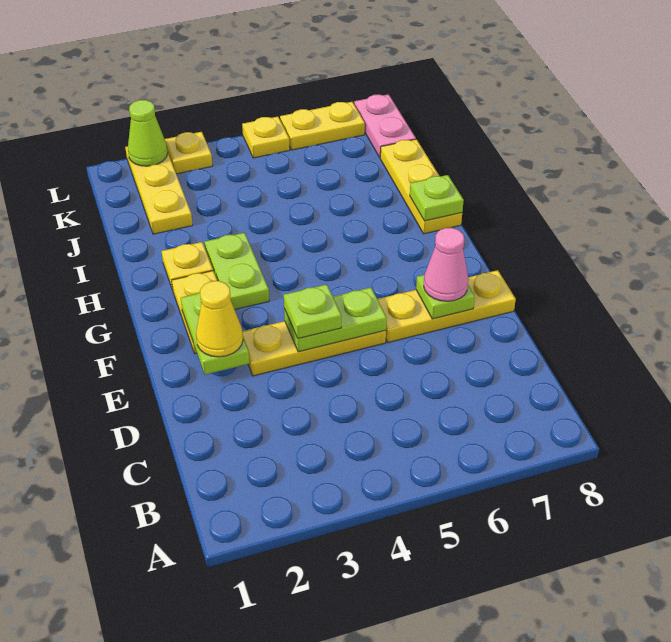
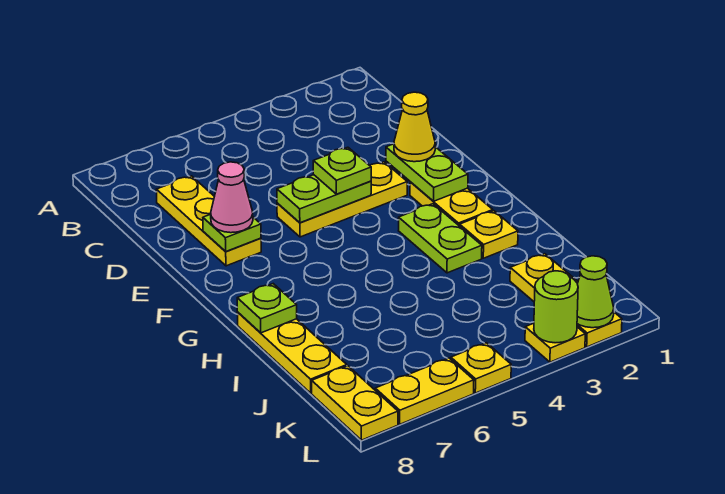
yellow plate E6:E8 level 1 -> yellow plate C7:E7 level 1
pink plate K8:L8 level 1 -> yellow plate K8:L8 level 1
none -> lime round brick L3 level 2

